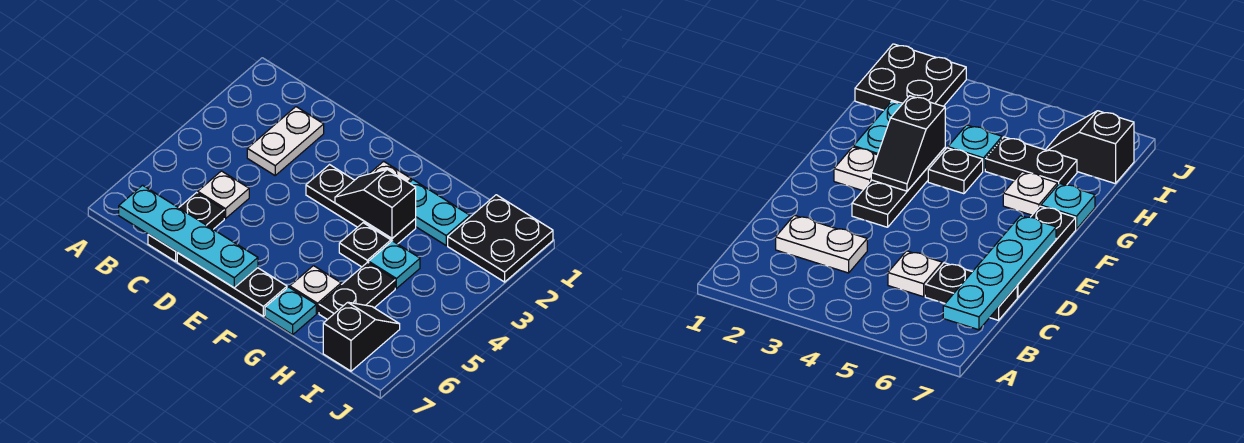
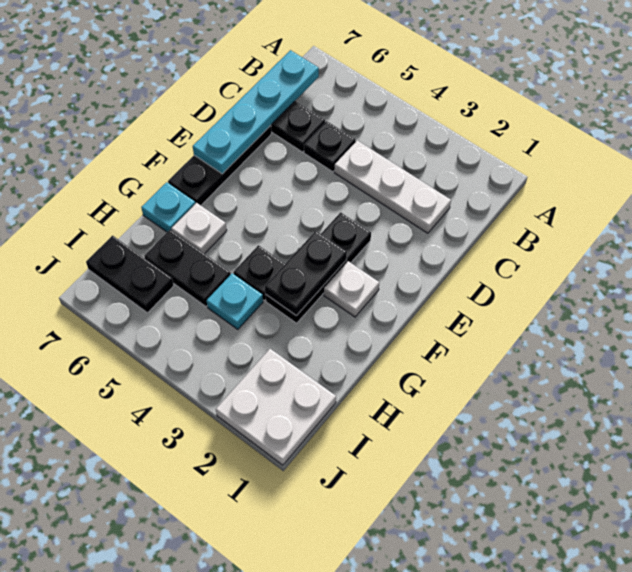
white plate C2:C3 level 1 -> white plate C2:C4 level 1
white plate C5 level 1 -> black plate C5 level 1
black slope F3:G3 level 2 top G -> black plate F3:G3 level 2
cyan plate G2:H2 level 1 -> none
black plate I1:J2 level 1 -> white plate I1:J2 level 1
black slope I6:I7 level 1 top 7 -> black plate I6:I7 level 1

